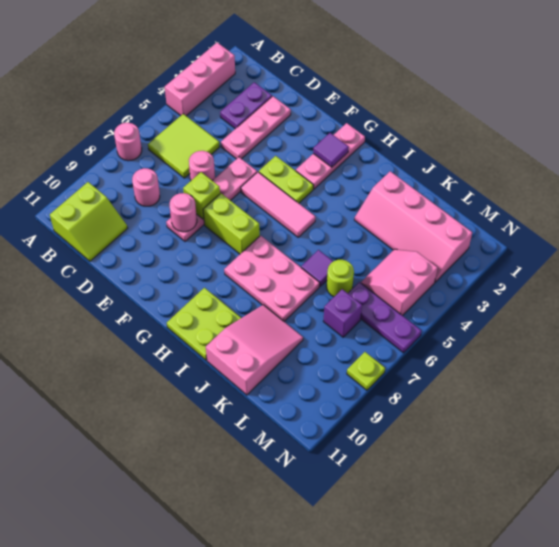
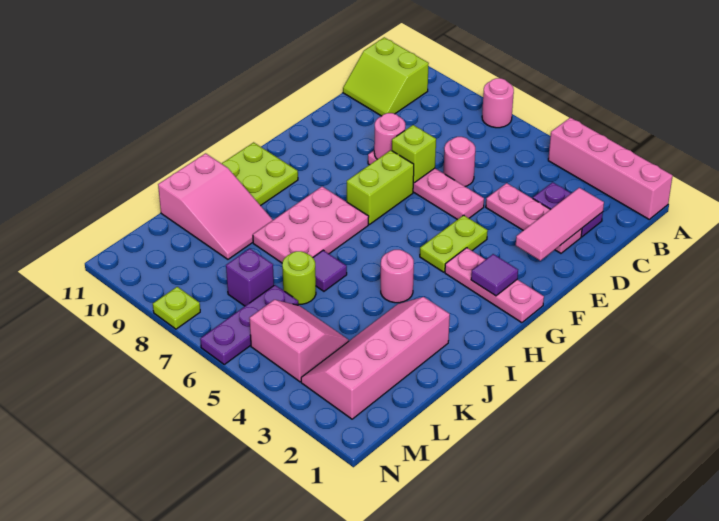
pink brick A2:A4 level 1 -> pink brick A1:A4 level 1
lime tile B5:C6 level 1 -> none
pink round brick C8 level 1 -> pink round brick I4 level 1
pink tile F5:H5 level 1 -> pink tile C2:E2 level 2

